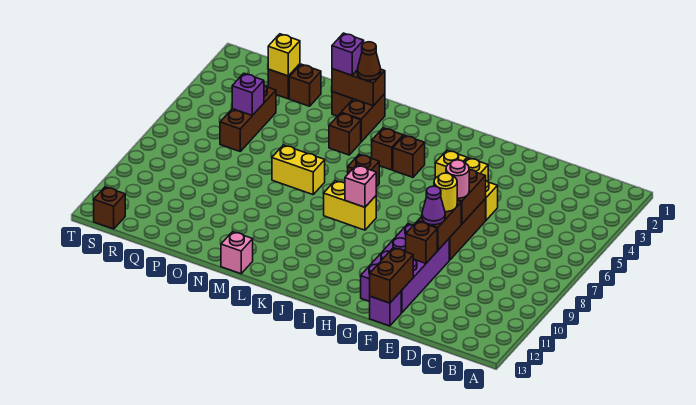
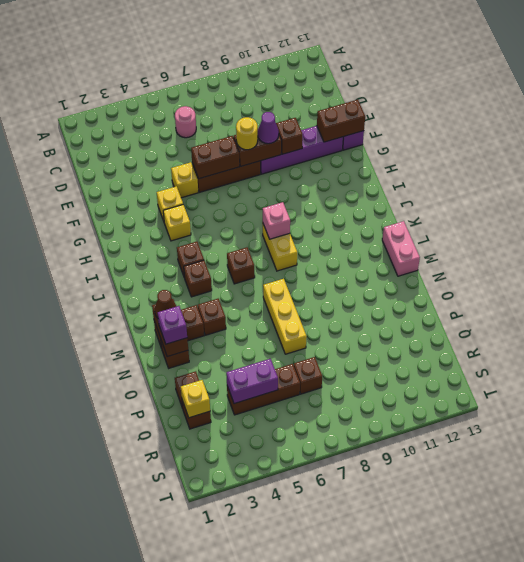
pink round brick F7 level 3 -> pink round brick C6 level 1
purple brick F9:G12 level 1 -> purple brick F9:F12 level 1
yellow brick M7:N7 level 1 -> yellow brick M7:O7 level 1
pink brick M13 level 1 -> pink brick L13:M13 level 1
purple brick Q5 level 2 -> purple brick Q4:Q5 level 2
brown brick S13 level 1 -> brown brick Q7 level 1

